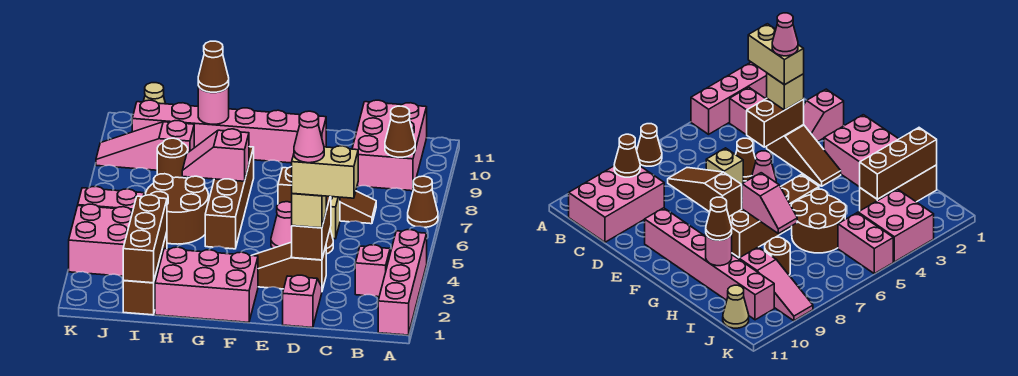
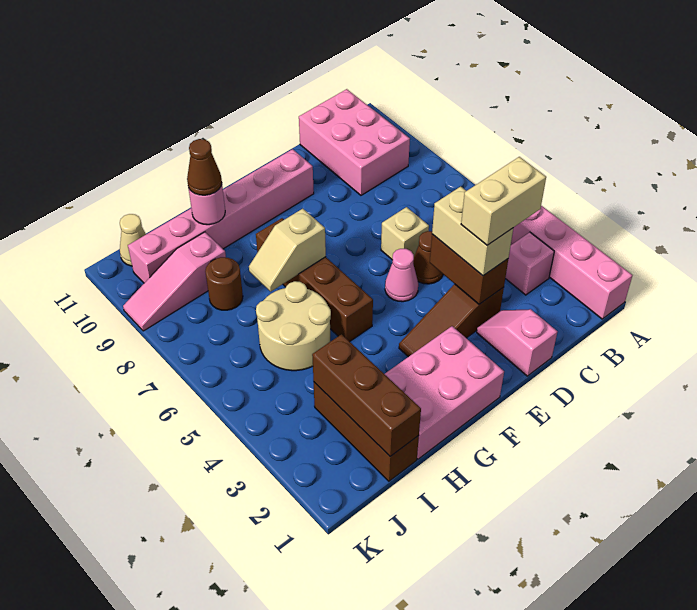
brown cone A7 level 1 -> none
brown cone B9 level 2 -> none
brown slope C7:E7 level 1 top E -> none
tan brick D3 level 3 -> tan brick D3:D4 level 3
pink cone D3 level 5 -> none
pink slope G7:H7 level 2 top G -> tan slope G7:H7 level 2 top G
brown round brick H5:I6 level 1 -> tan round brick H5:I6 level 1
pink brick J3:K4 level 1 -> none
pink brick J5:K5 level 1 -> none

